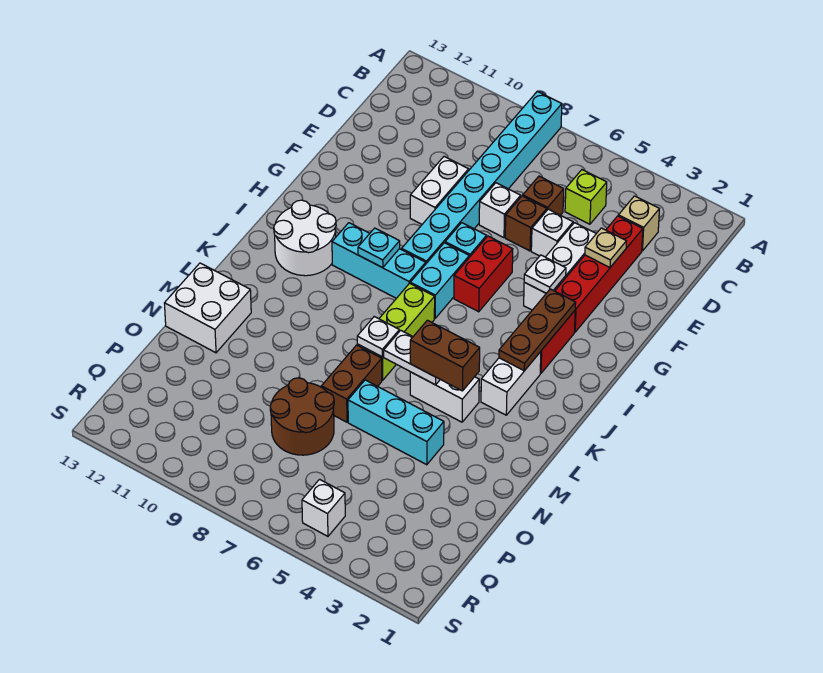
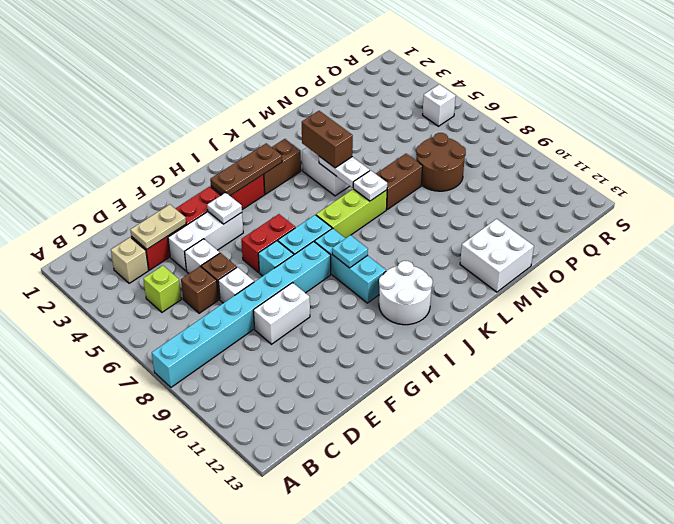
tan plate E3 level 2 -> tan plate D3:E3 level 2
white brick J3:K3 level 1 -> brown brick J3:K3 level 1
cyan brick N4:N6 level 1 -> none

